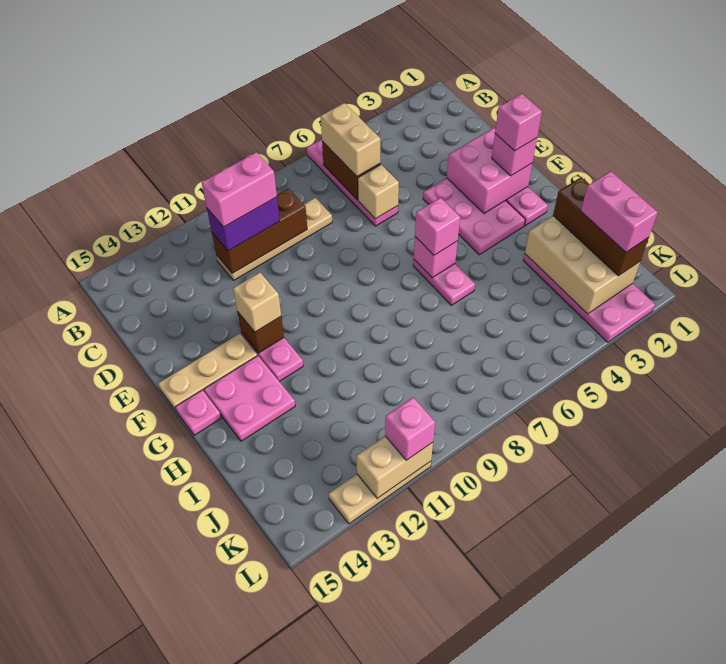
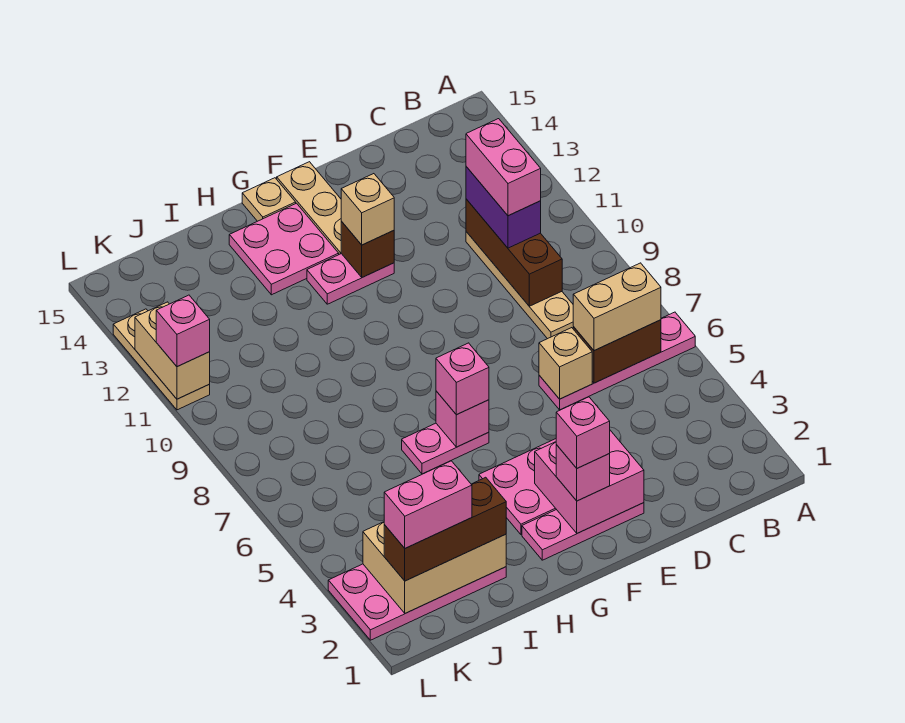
pink plate G15 level 1 -> tan plate G15 level 1

